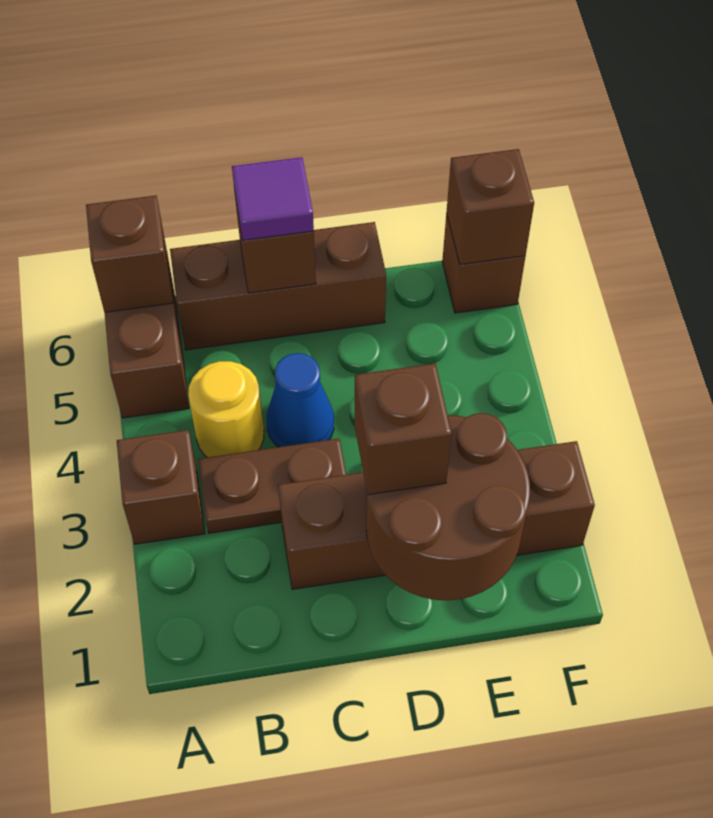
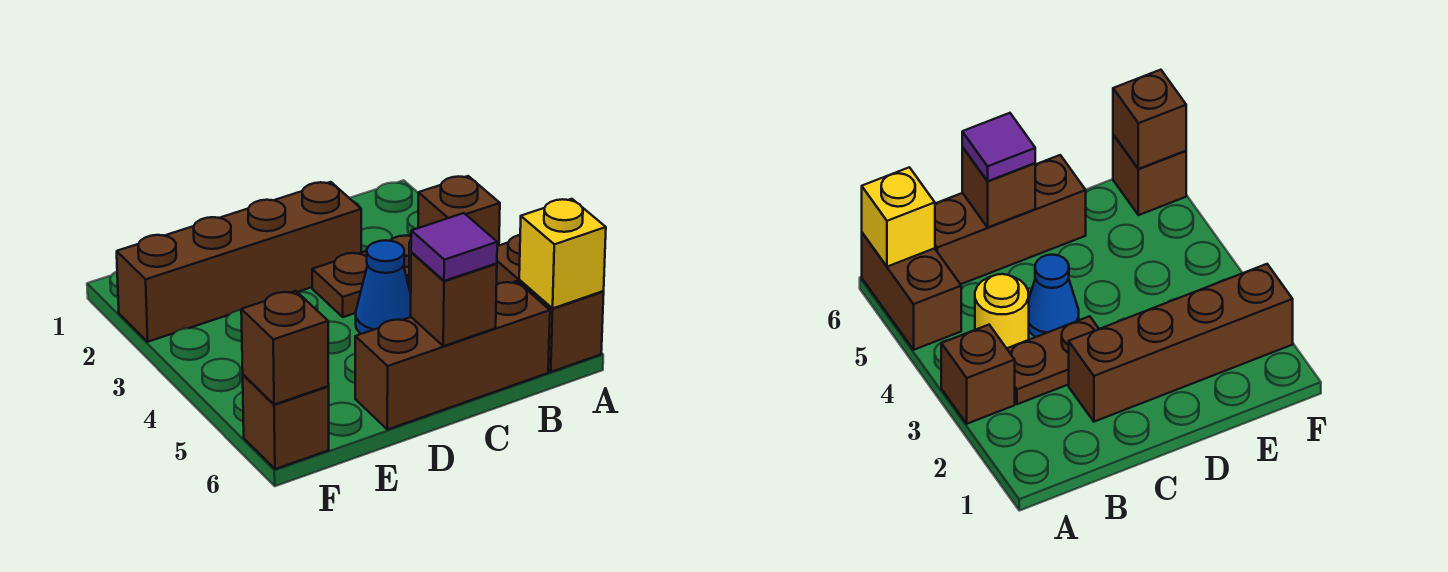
brown brick A6 level 2 -> yellow brick A6 level 2
brown round brick D1:E2 level 2 -> none
brown brick D2 level 3 -> none

